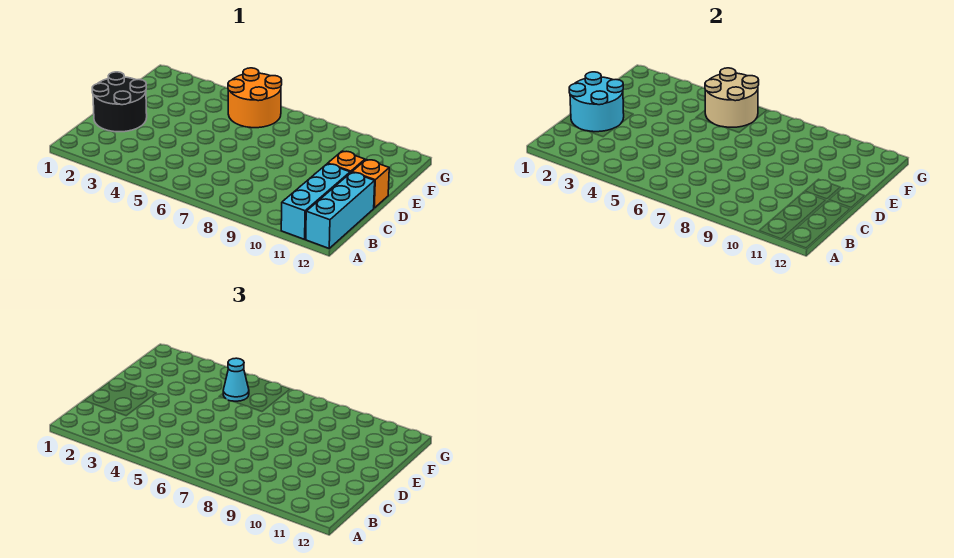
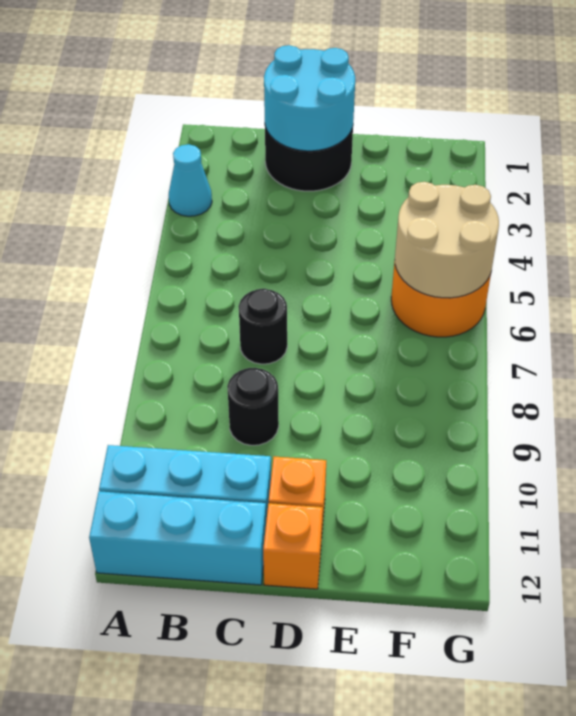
none -> black round brick C7 level 1
none -> black round brick C9 level 1
cyan cone F5 level 3 -> cyan cone A3 level 1

